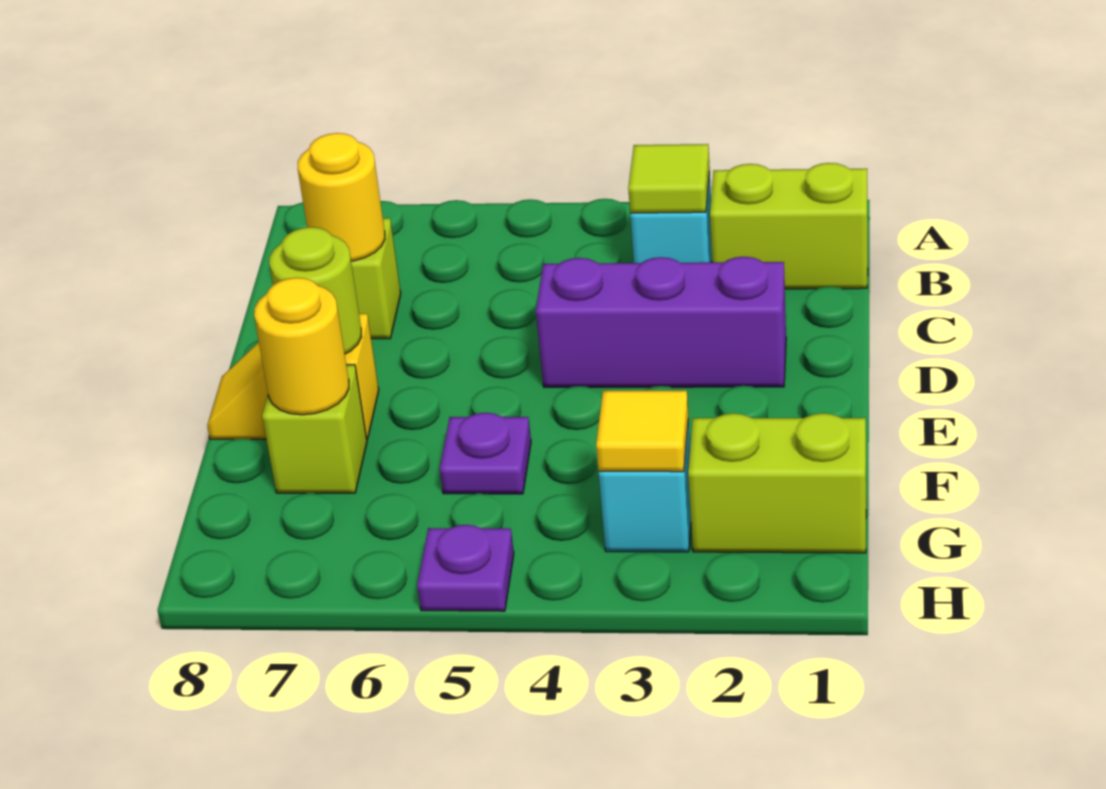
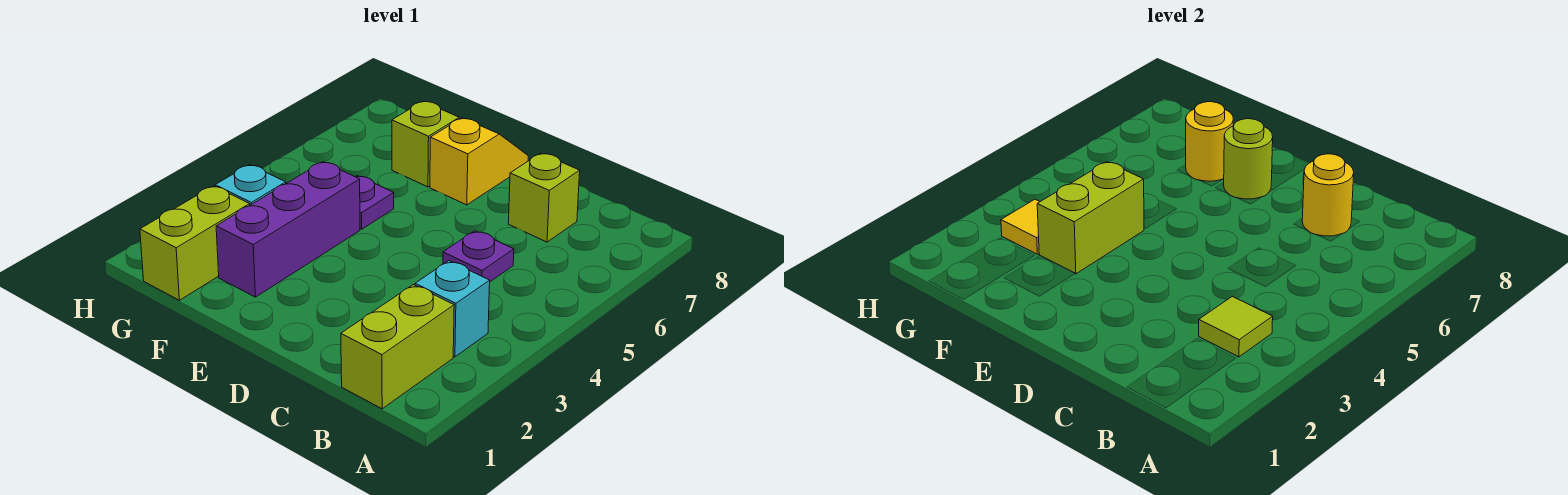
purple brick D2:D4 level 1 -> purple brick F2:F4 level 1
none -> lime brick F3:F4 level 2
purple plate H5 level 1 -> purple plate C5 level 1

